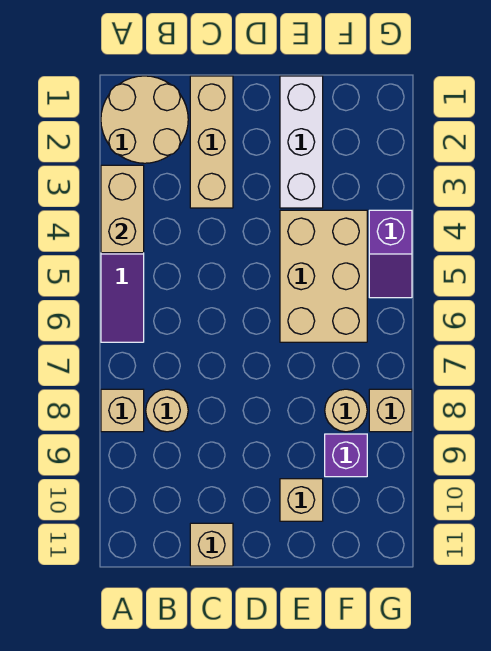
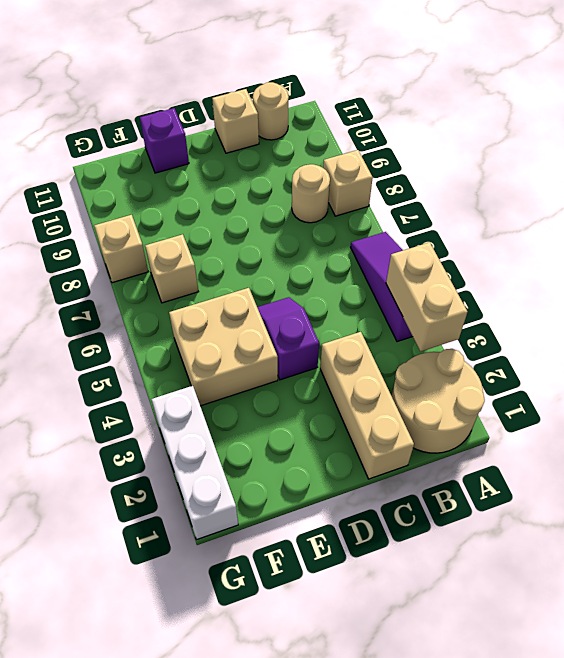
white brick E1:E3 level 1 -> white brick G1:G3 level 1
tan brick E4:F6 level 1 -> tan brick E4:F5 level 1
tan brick E10 level 1 -> tan brick F7 level 1
tan round brick F8 level 1 -> tan round brick B11 level 1
purple brick F9 level 1 -> purple brick E11 level 1
purple slope G4:G5 level 1 top 4 -> purple slope D4:D5 level 1 top 4

